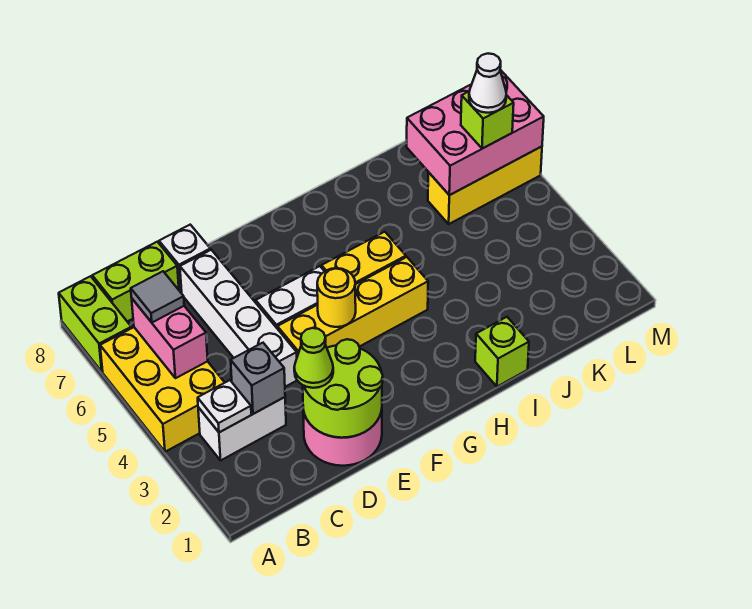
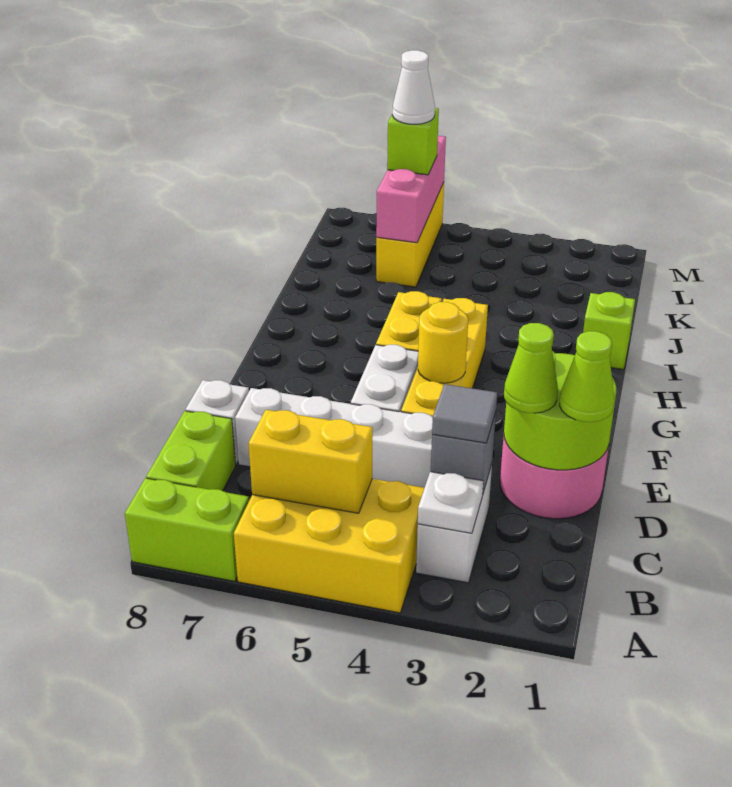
pink brick B5:B6 level 2 -> yellow brick B5:B6 level 2
grey tile B6 level 3 -> grey tile C3 level 3
none -> lime cone D1 level 3
pink brick K6:M7 level 2 -> pink brick K6:M6 level 2

